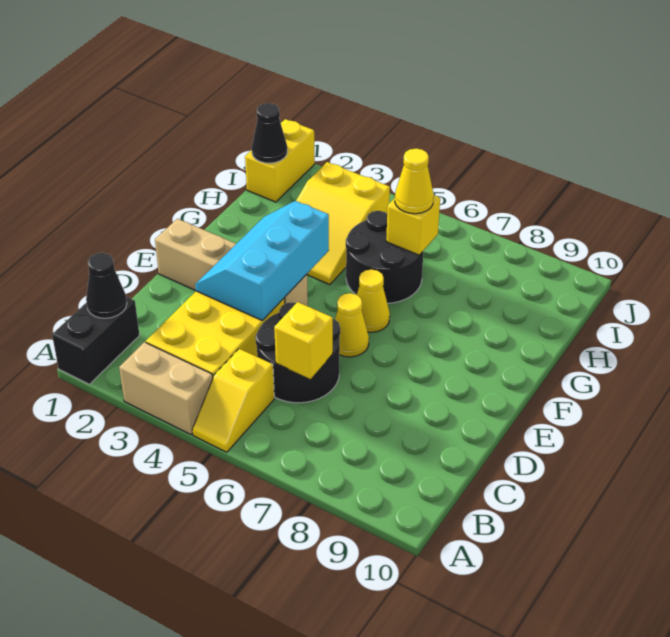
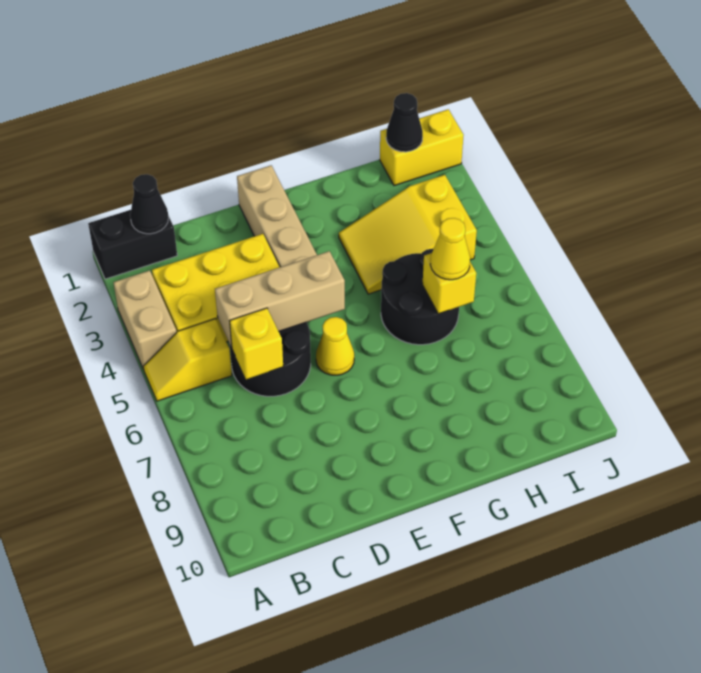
none -> tan brick C5:E5 level 2
cyan slope D3:F4 level 2 top 4 -> none
yellow cone F6 level 1 -> none

